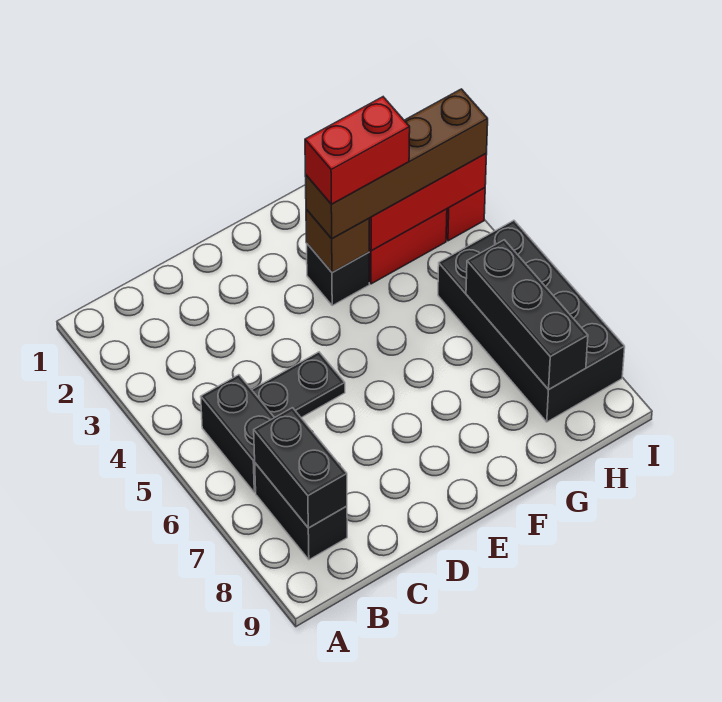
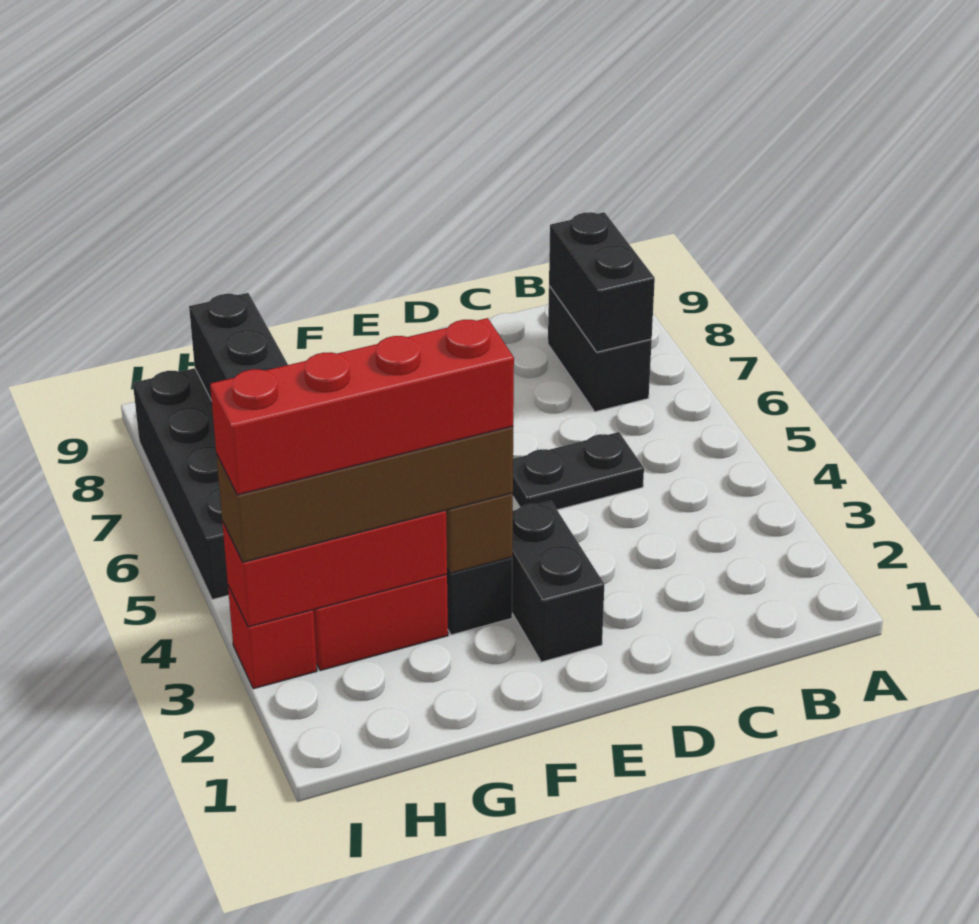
black brick B5:B6 level 1 -> black brick E2:E3 level 1
red brick F3:G3 level 4 -> red brick F3:I3 level 4

